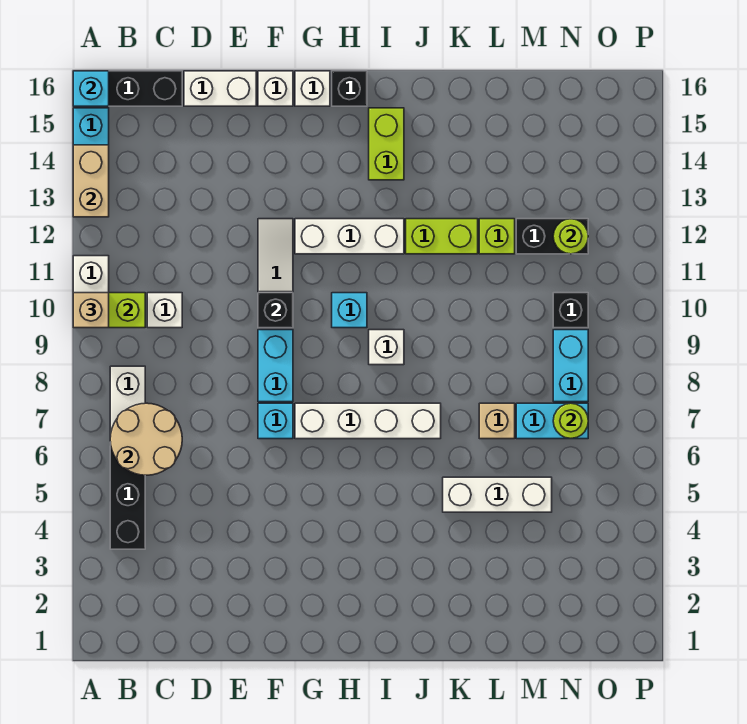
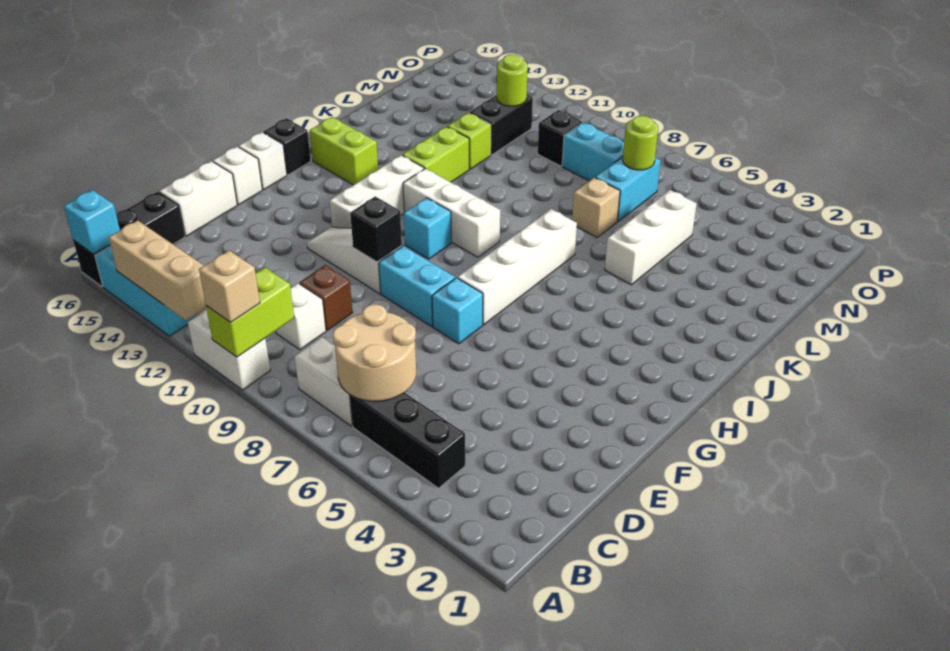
tan brick A13:A14 level 2 -> tan brick A12:A14 level 2
none -> brown brick D10 level 1
white brick I9 level 1 -> white brick I9:I11 level 1

